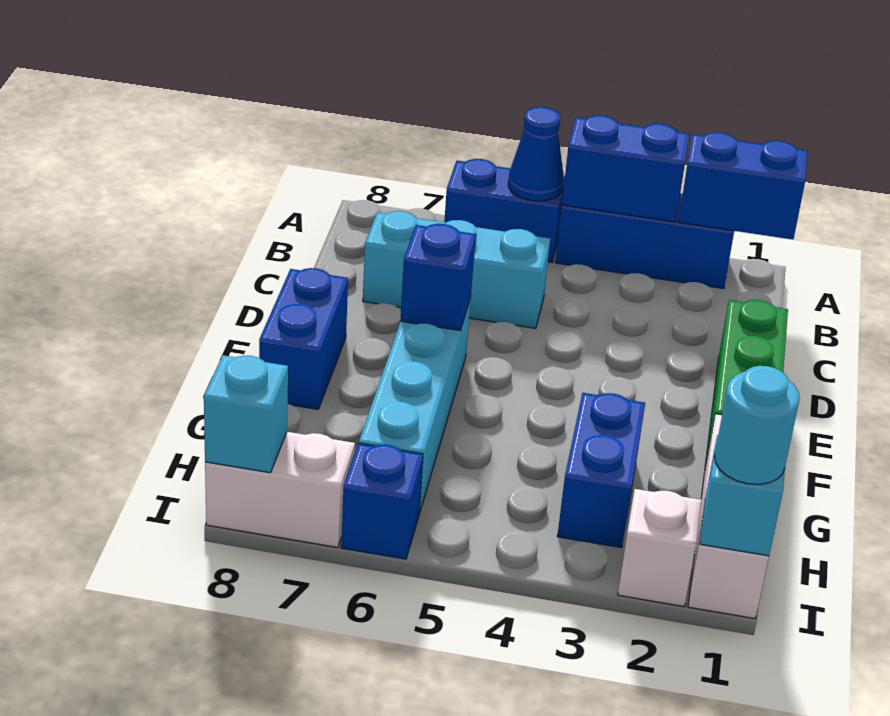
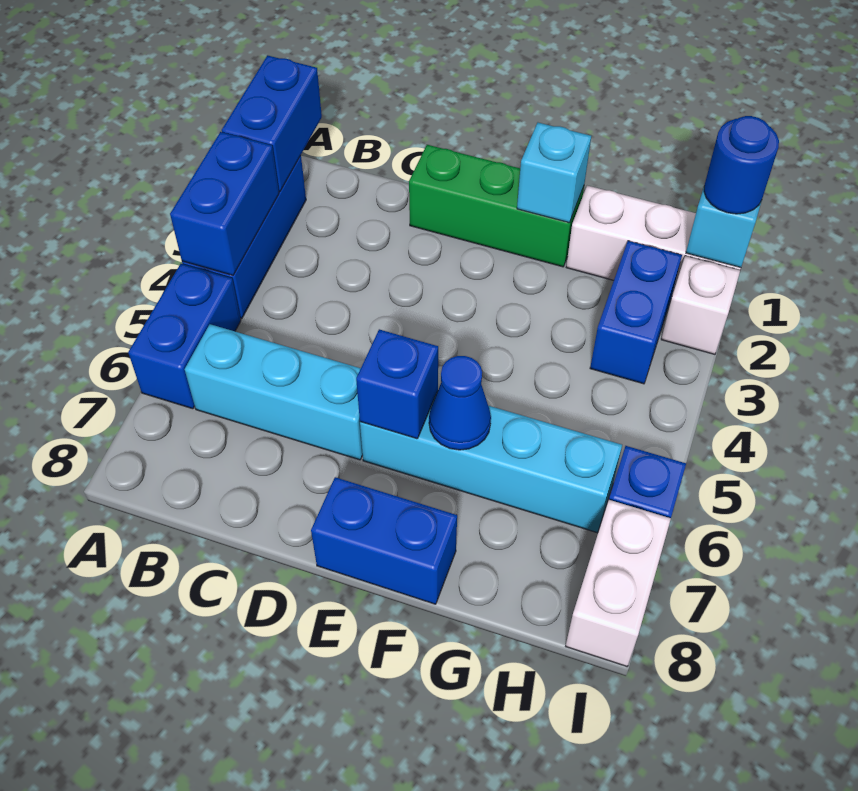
blue cone A5 level 2 -> blue cone F6 level 2
cyan brick C5:C7 level 1 -> cyan brick B6:D6 level 1
blue brick G3:H3 level 1 -> blue brick H2:H3 level 1
cyan round brick I1 level 3 -> blue round brick I1 level 3
cyan brick I8 level 2 -> cyan brick F1 level 2

